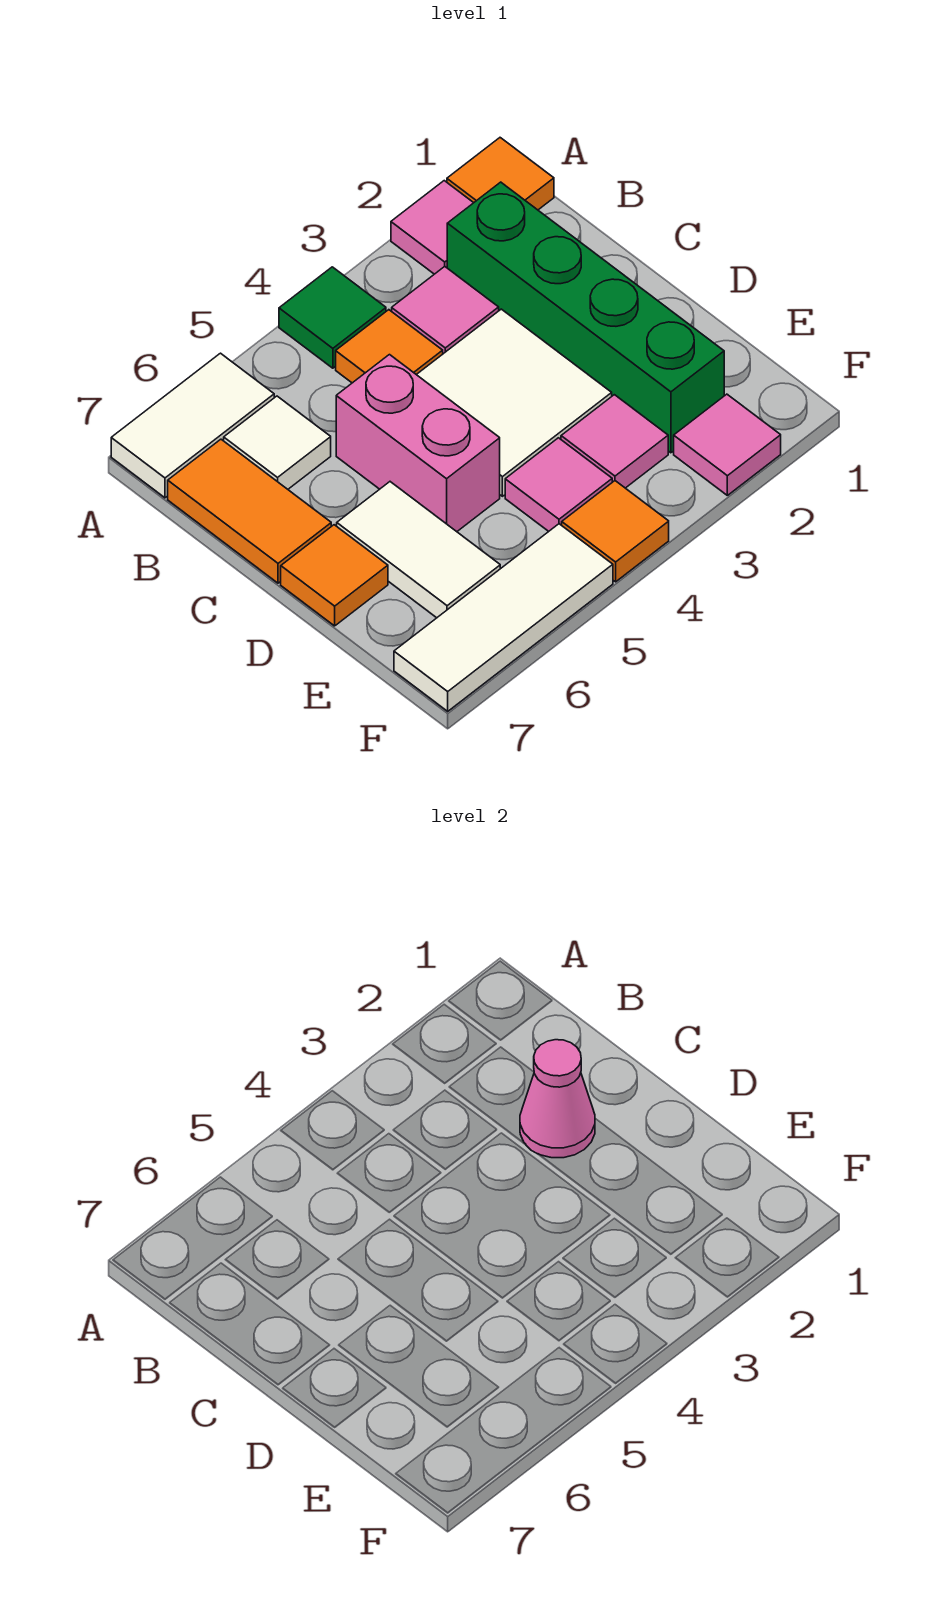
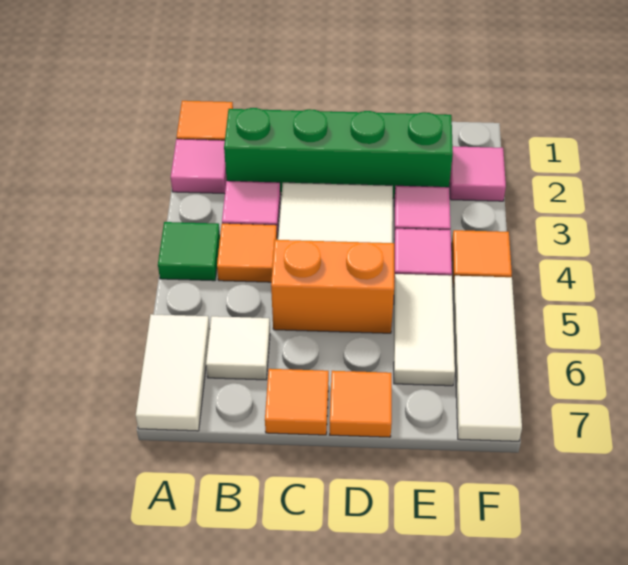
orange tile B7:C7 level 1 -> orange tile C7 level 1
pink cone C2 level 2 -> none
pink brick C5:D5 level 1 -> orange brick C5:D5 level 1
white tile D6:E6 level 1 -> white tile E5:E6 level 1

